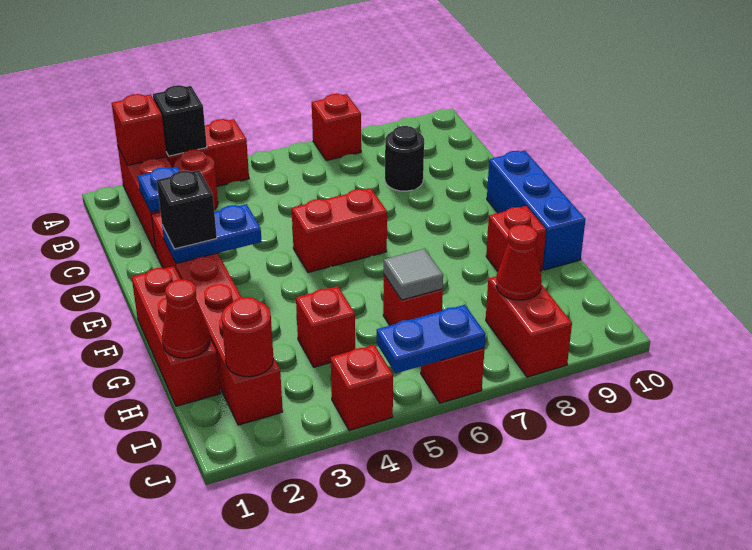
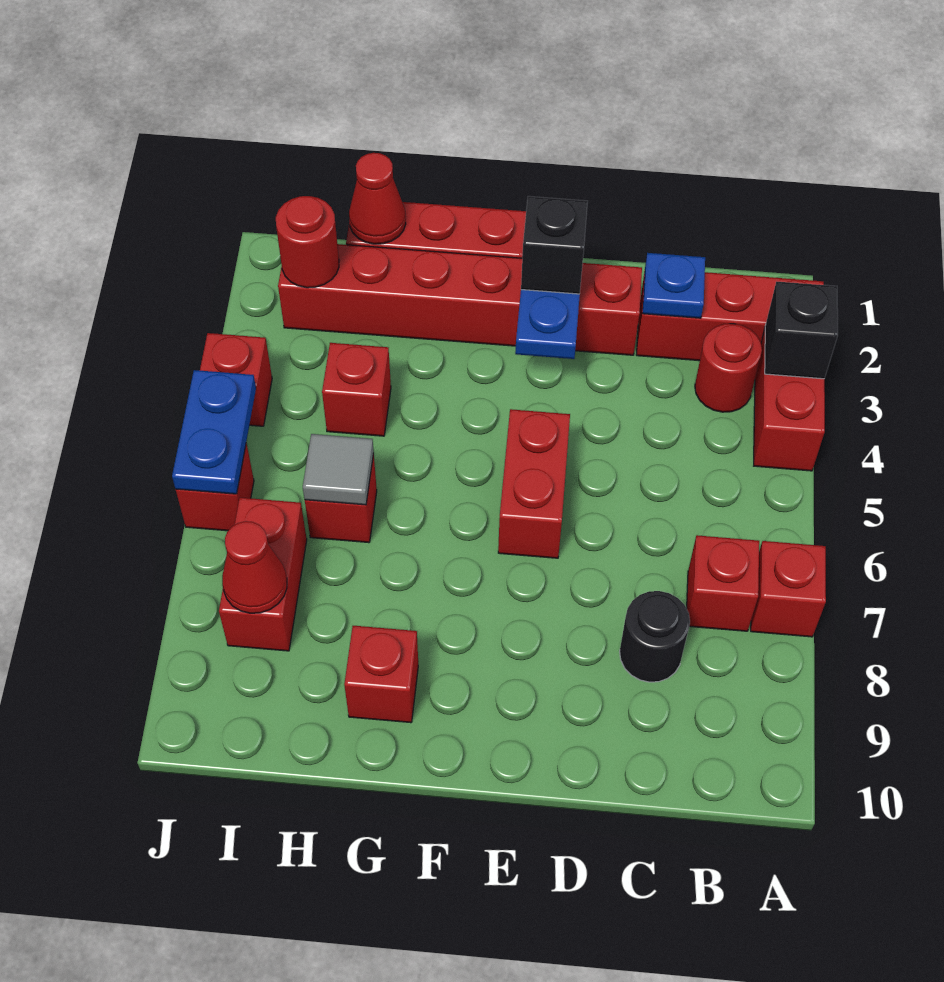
red brick A2 level 2 -> red brick B7 level 1
blue brick E10:G10 level 1 -> none
red brick I8:J8 level 1 -> red brick I7:I8 level 1

